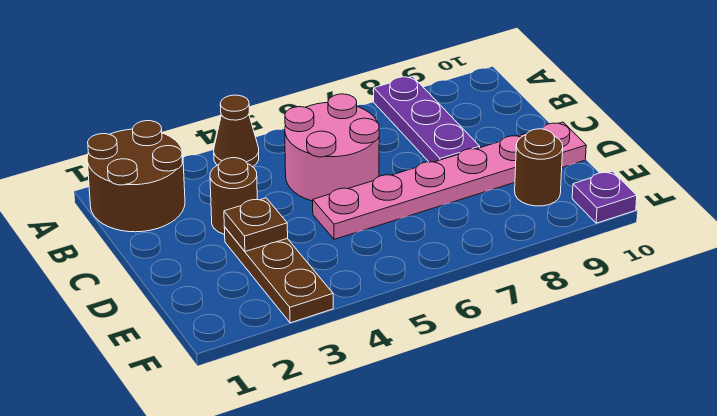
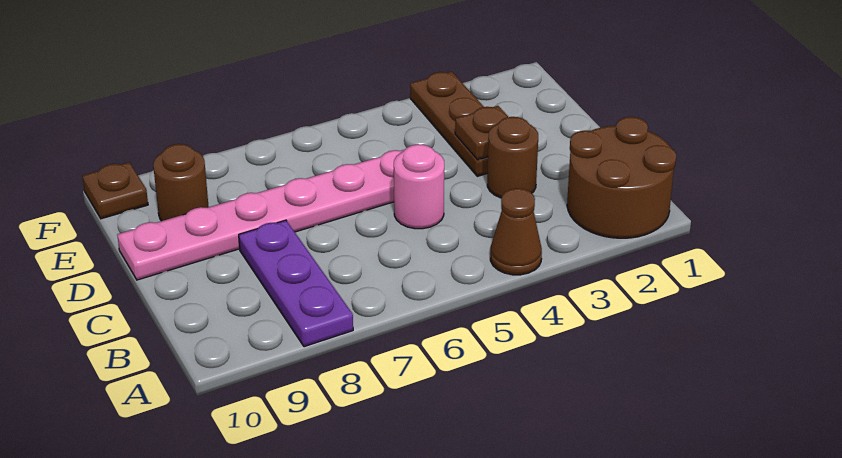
pink round brick B5:C6 level 1 -> pink round brick C5 level 1
purple plate F10 level 1 -> brown plate F10 level 1

